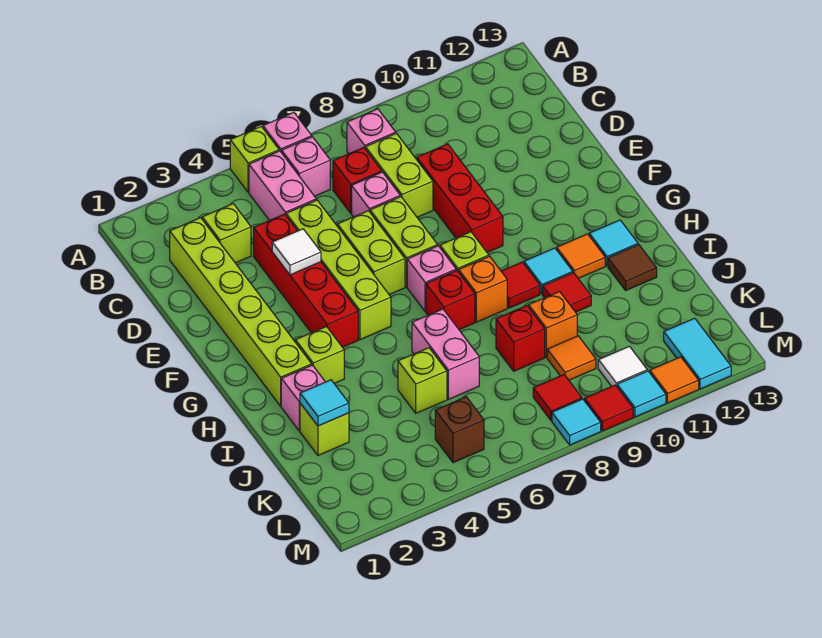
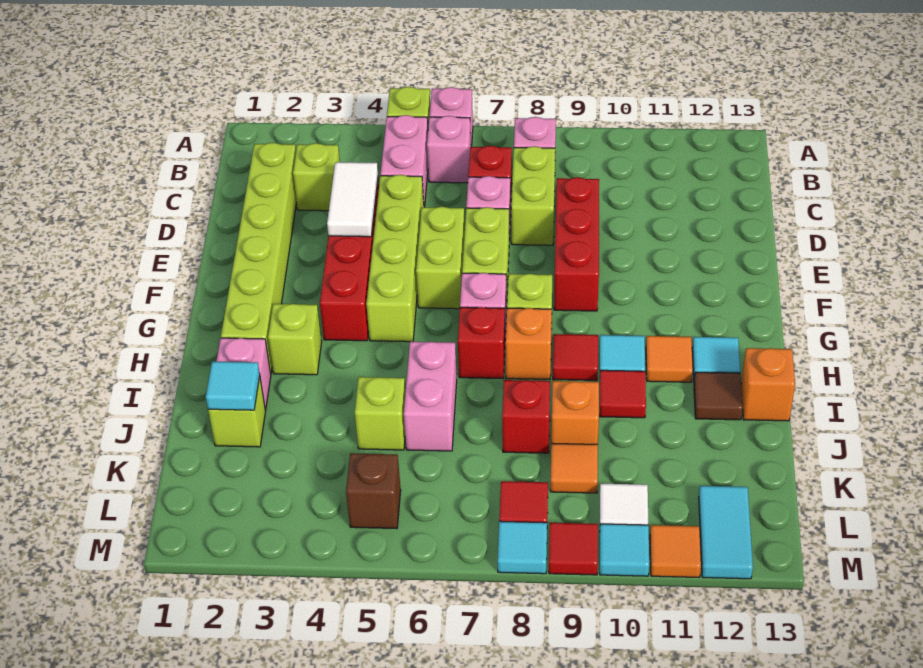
white tile E4 level 2 -> white tile D4:E4 level 2
none -> orange brick I13 level 1

